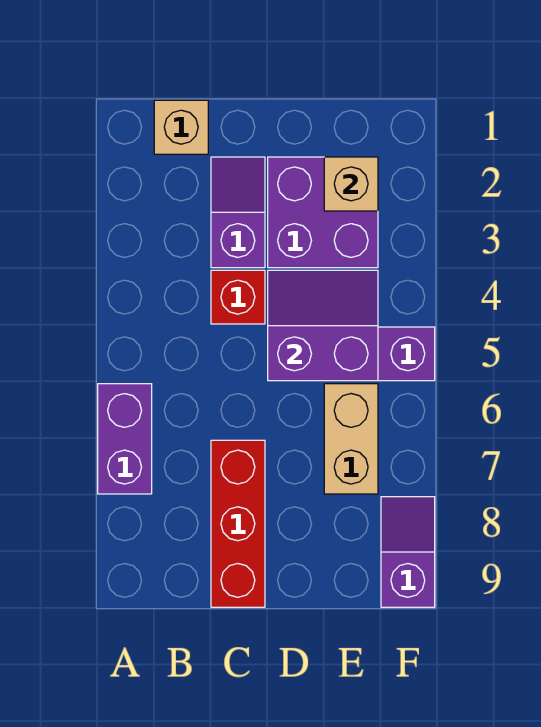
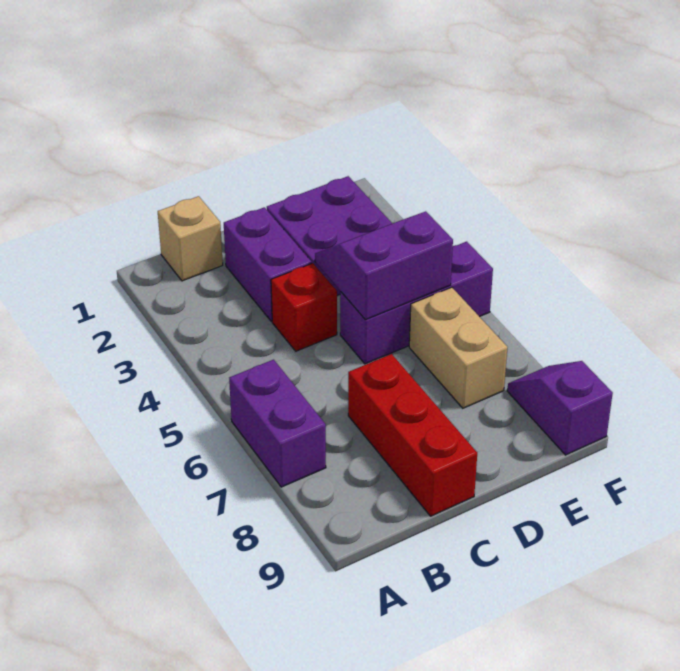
purple slope C2:C3 level 1 top 3 -> purple brick C2:C3 level 1
tan brick E2 level 2 -> none

